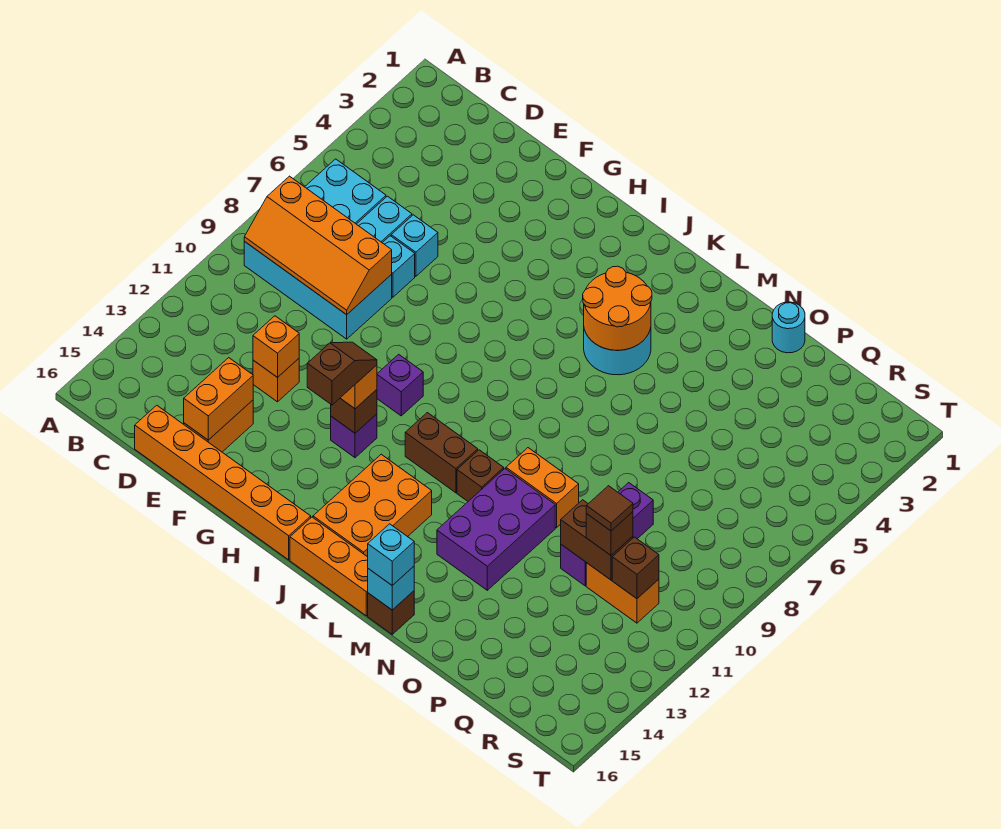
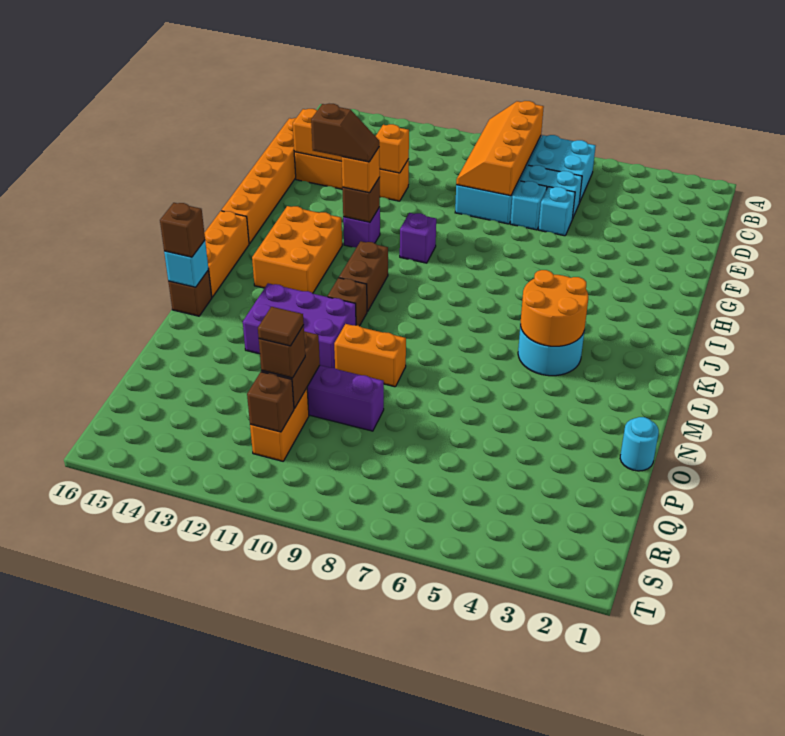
orange brick J13:K15 level 1 -> orange brick I13:K14 level 1
orange brick M10:N10 level 1 -> orange brick N9:N10 level 1
cyan brick M16 level 3 -> brown brick M16 level 3

